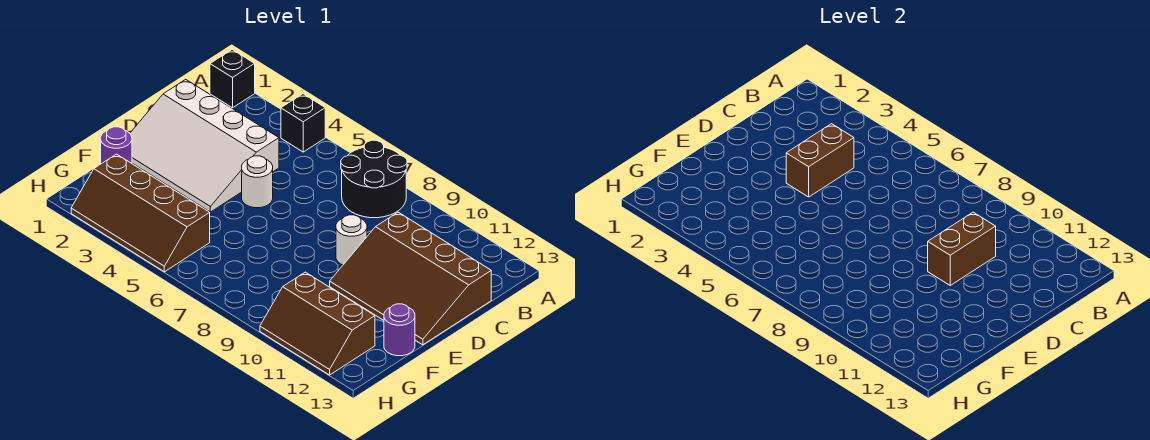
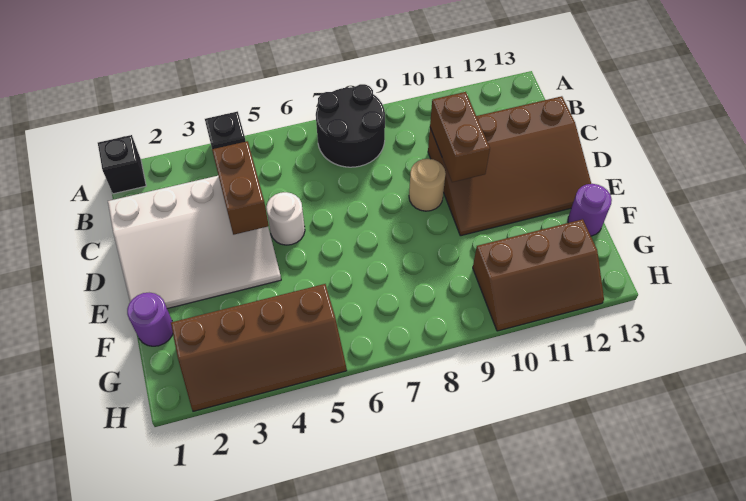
white round brick D9 level 1 -> tan round brick D9 level 1

